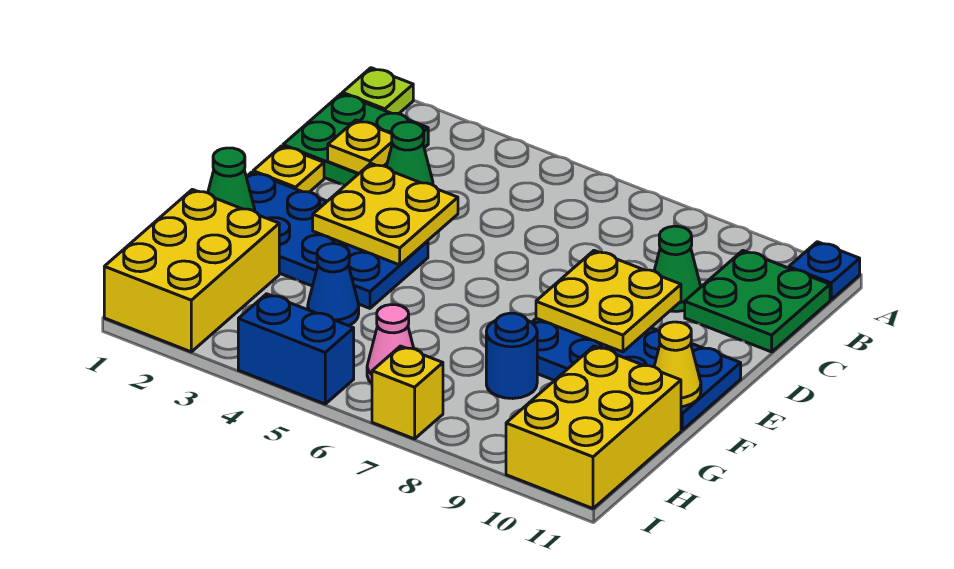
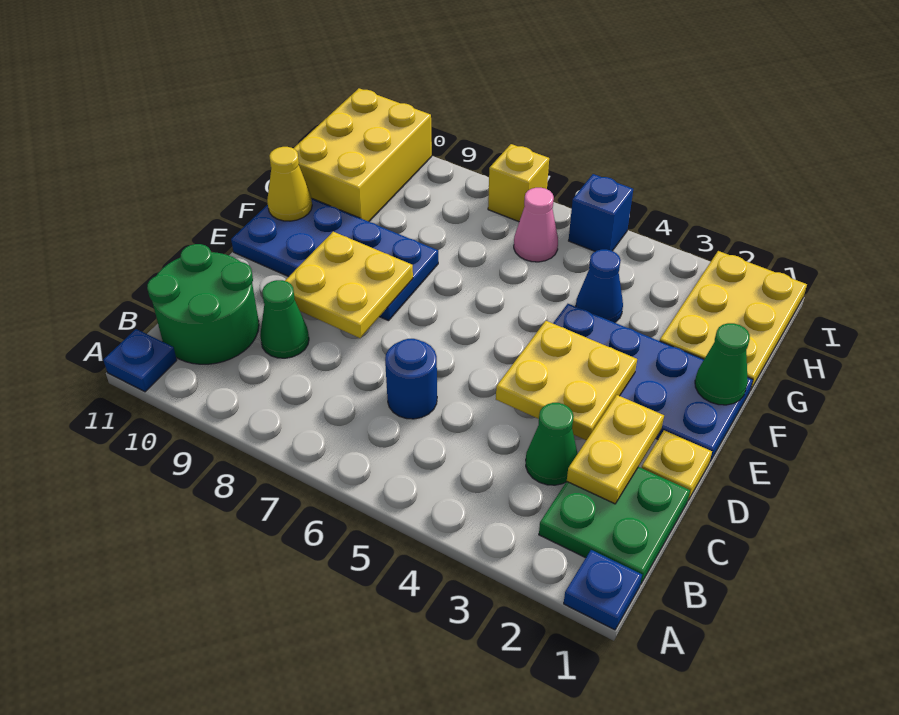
lime plate A1 level 1 -> blue plate A1 level 1
green plate B10:C11 level 1 -> green round brick B10:C11 level 1
yellow plate C2 level 2 -> yellow plate C2:D2 level 2
yellow brick G1:I2 level 1 -> yellow plate G1:I2 level 1
blue round brick G8 level 1 -> blue round brick C6 level 1
blue brick I4:I5 level 1 -> blue brick I5 level 1

